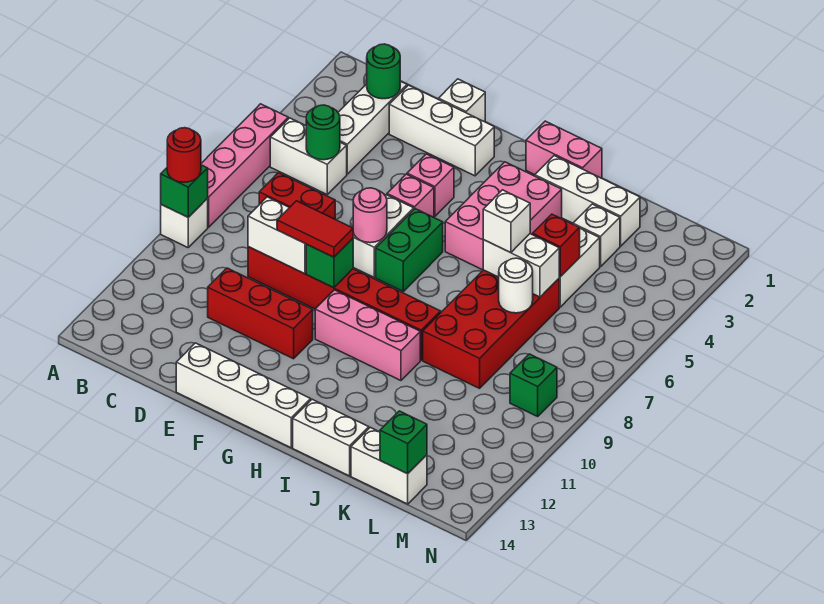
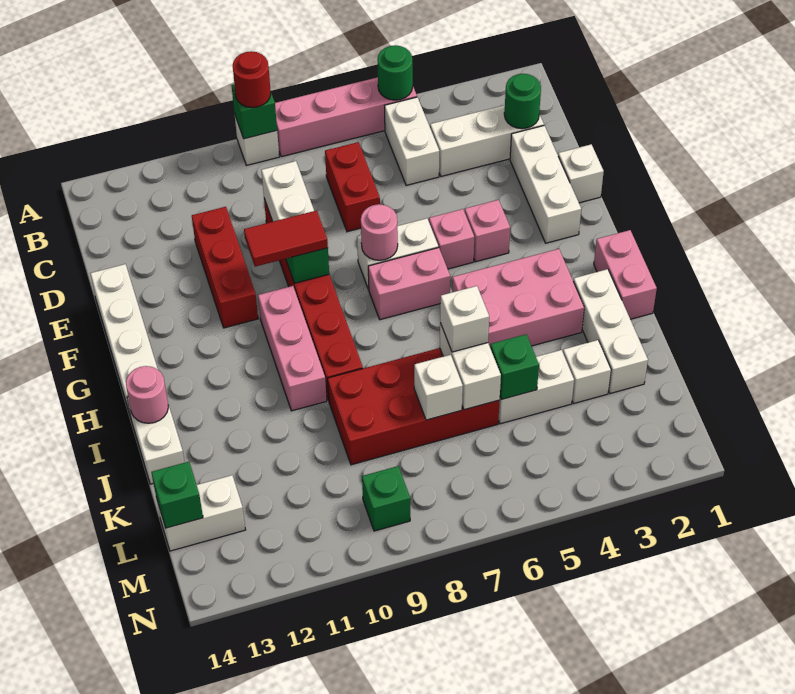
green round brick C5 level 2 -> green round brick A5 level 2
red tile E9:F9 level 3 -> red tile F9:F10 level 3
green brick G6:G7 level 1 -> pink brick G6:G7 level 1
none -> pink round brick I14 level 2
red brick K5 level 2 -> green brick K5 level 2
white round brick K7 level 2 -> white brick K7 level 2
white brick K14:L14 level 1 -> white brick L13:L14 level 1

